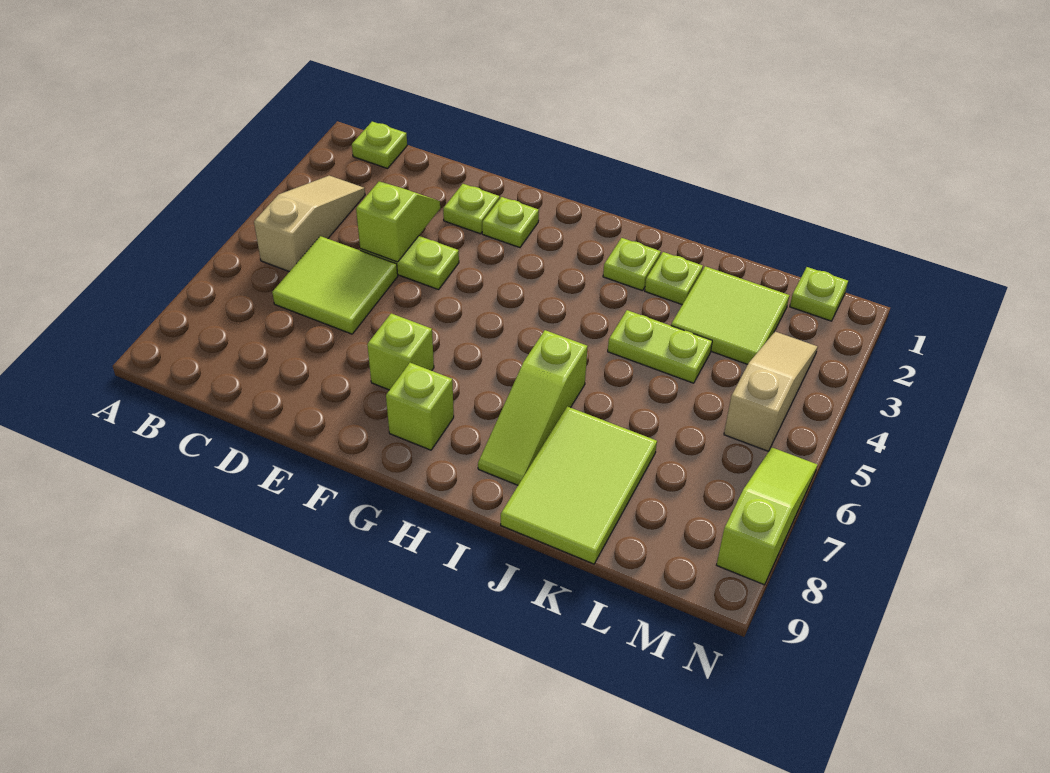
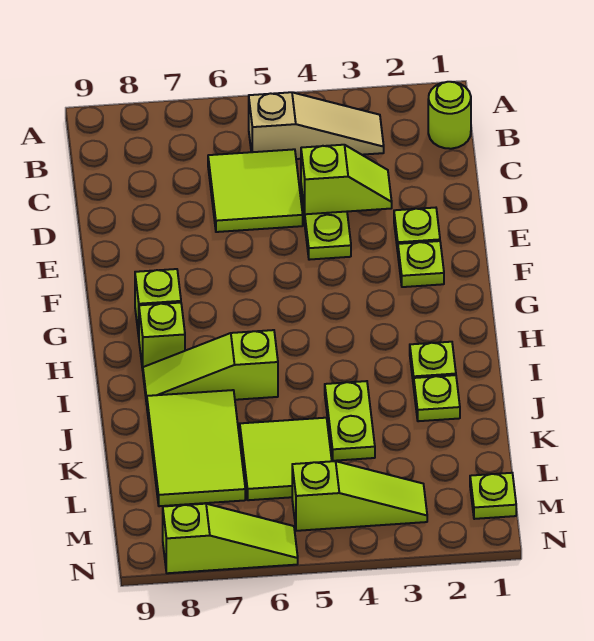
lime plate B1 level 1 -> lime round brick B1 level 1
lime brick F7 level 1 -> lime brick H8 level 1
lime tile J7:K9 level 1 -> lime tile J7:L8 level 1
lime tile K2:L3 level 1 -> lime tile K5:L6 level 1
tan slope M3:M5 level 1 top 5 -> lime slope M3:M5 level 1 top 5

